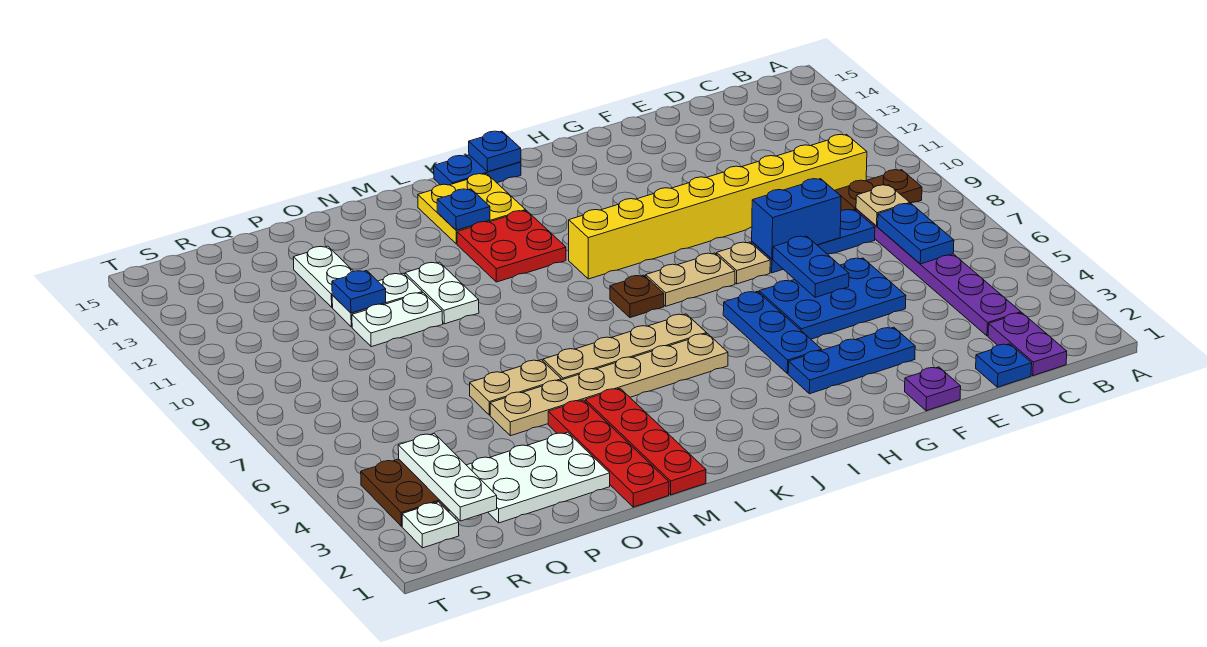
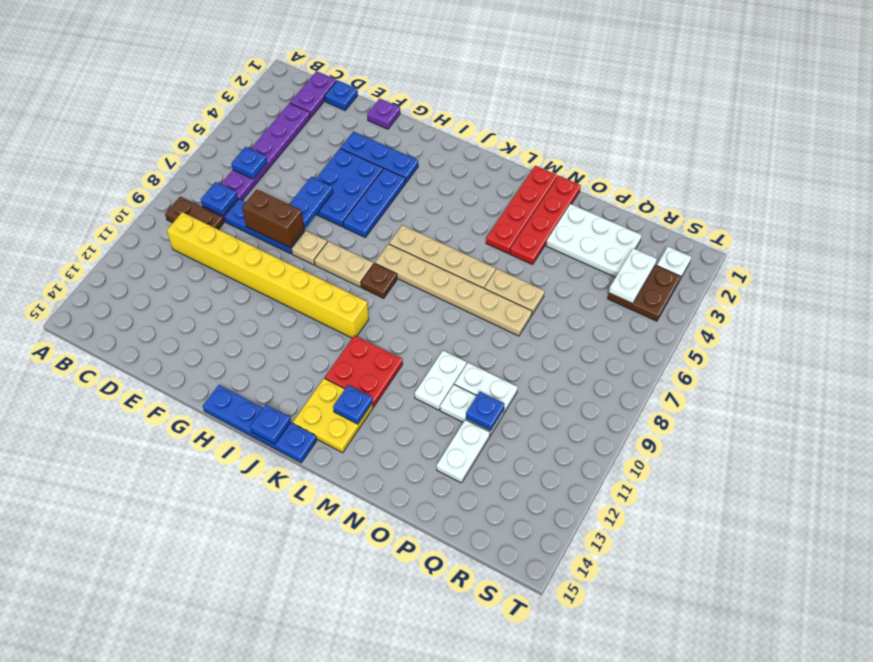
blue plate C6:C7 level 2 -> blue plate C6 level 2
tan plate C8 level 2 -> blue plate C8 level 2
blue plate E5:G6 level 1 -> blue plate F4:G6 level 1
blue brick E8:F8 level 2 -> brown brick E8:F8 level 2
tan plate J5:O5 level 1 -> tan plate J7:O7 level 1
blue plate J15:K15 level 1 -> blue plate H15:K15 level 1
white plate R2:R4 level 2 -> white plate R3:R4 level 2

